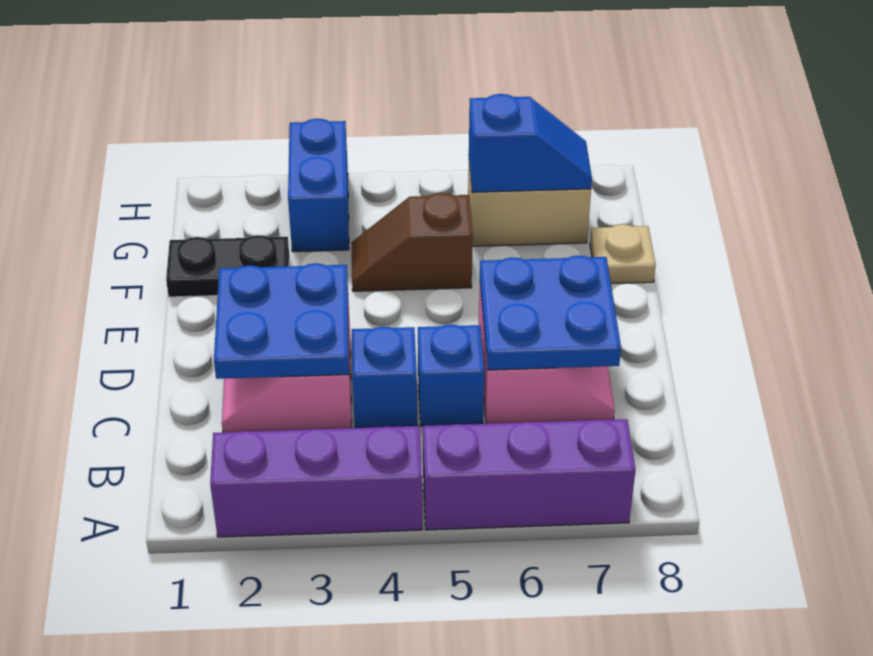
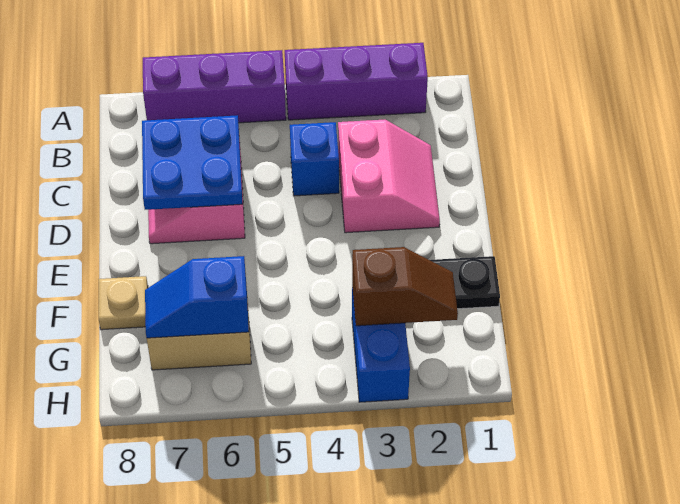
blue plate C2:D3 level 2 -> none
blue brick C5 level 1 -> none
brown slope F4:F5 level 1 top 5 -> brown slope G2:G3 level 2 top 3

